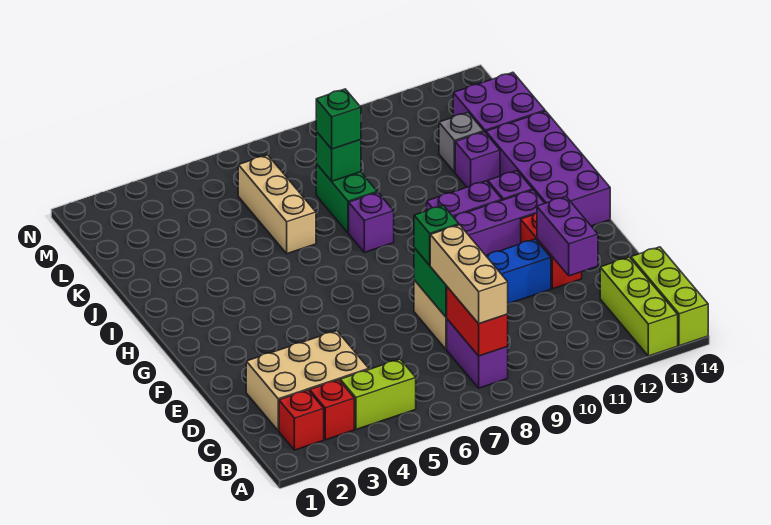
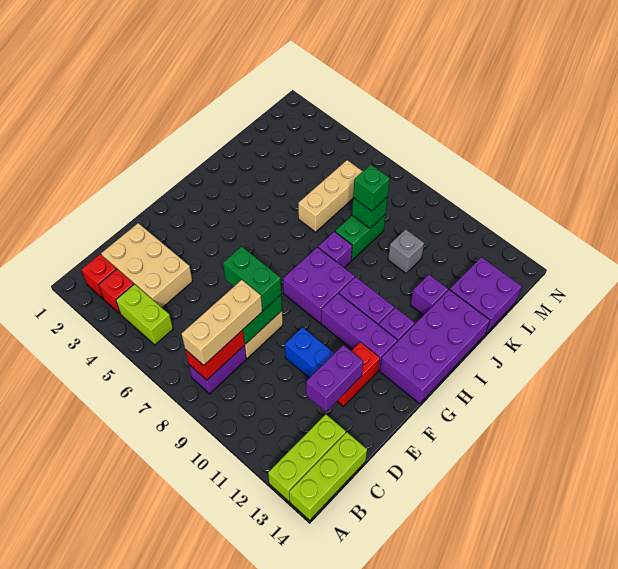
green brick E8 level 3 -> green brick E7:E8 level 3
none -> purple brick G8:H9 level 1
grey brick K12 level 1 -> grey brick K10 level 1

